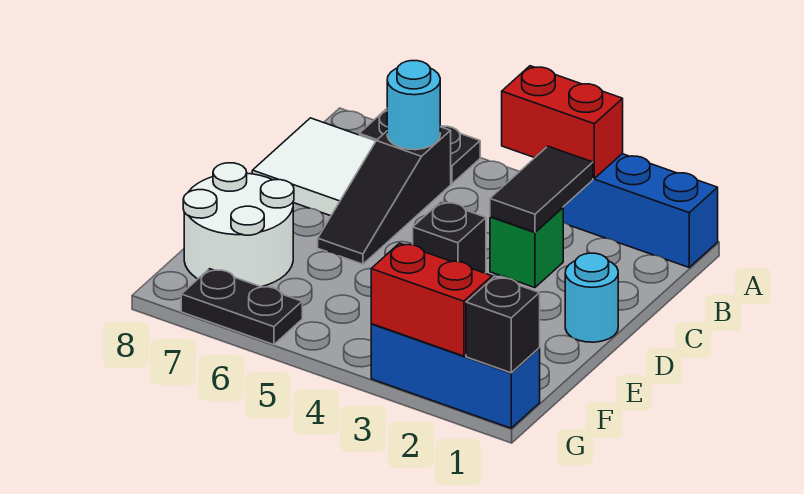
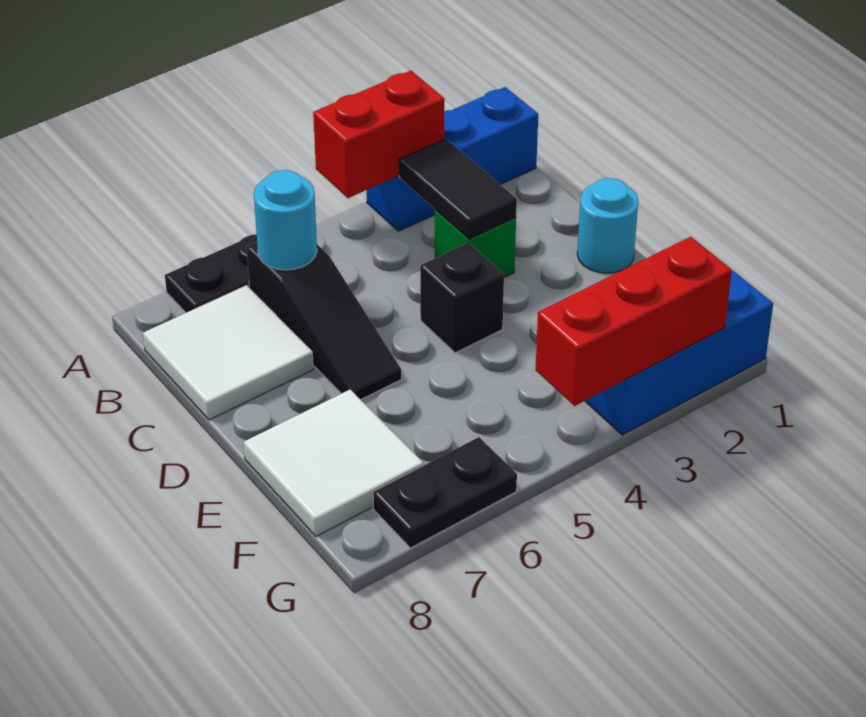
white round brick E7:F8 level 1 -> white tile E7:F8 level 1
black brick G1 level 2 -> none
red brick G2:G3 level 2 -> red brick G2:G4 level 2

